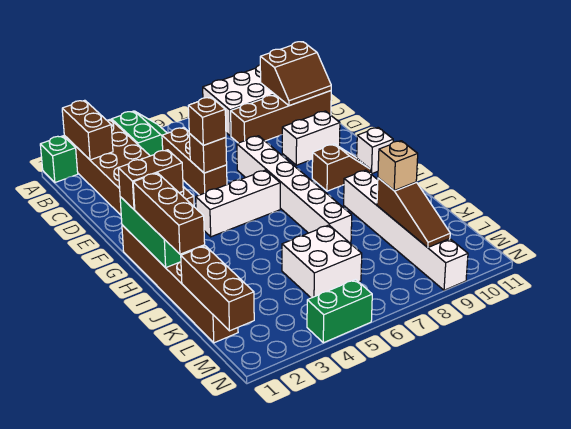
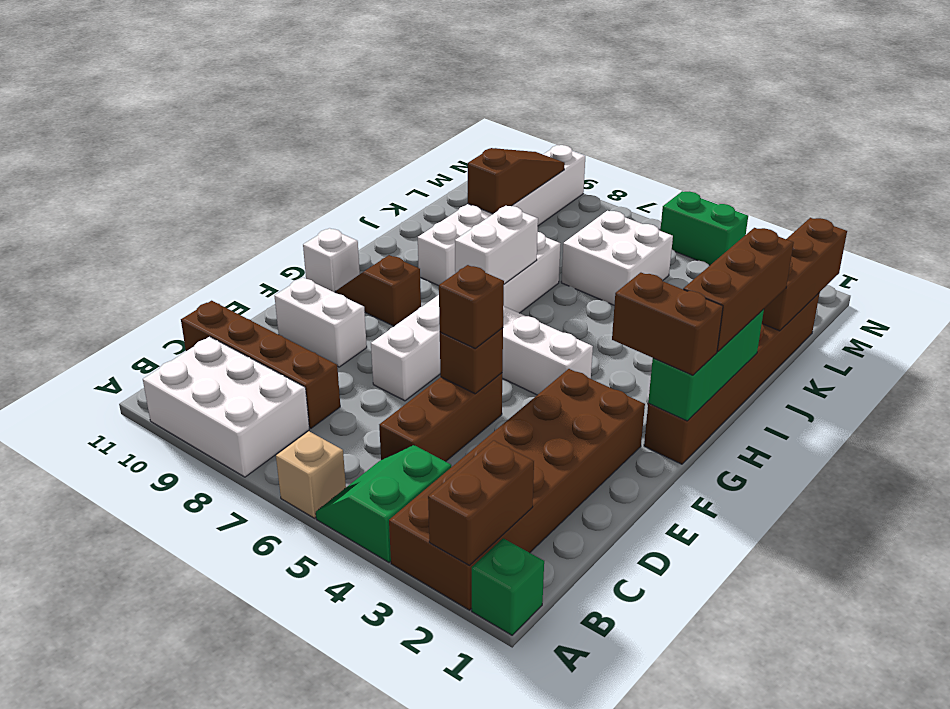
brown slope B10:C11 level 2 top B -> none
none -> white brick H7:I7 level 2
tan brick K9 level 3 -> tan brick A6 level 1

